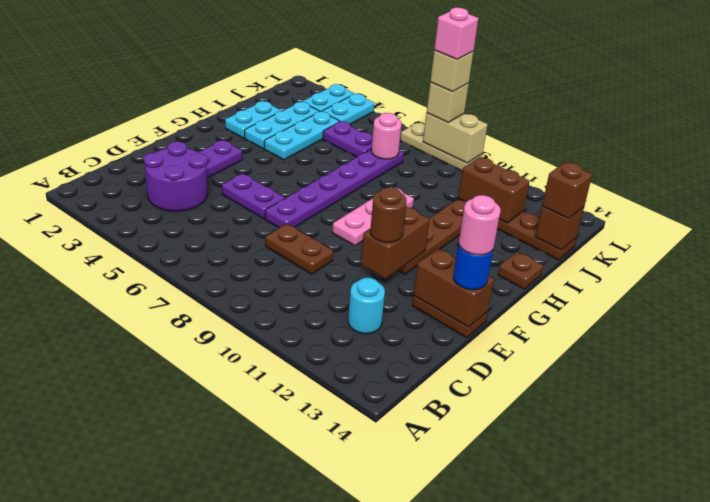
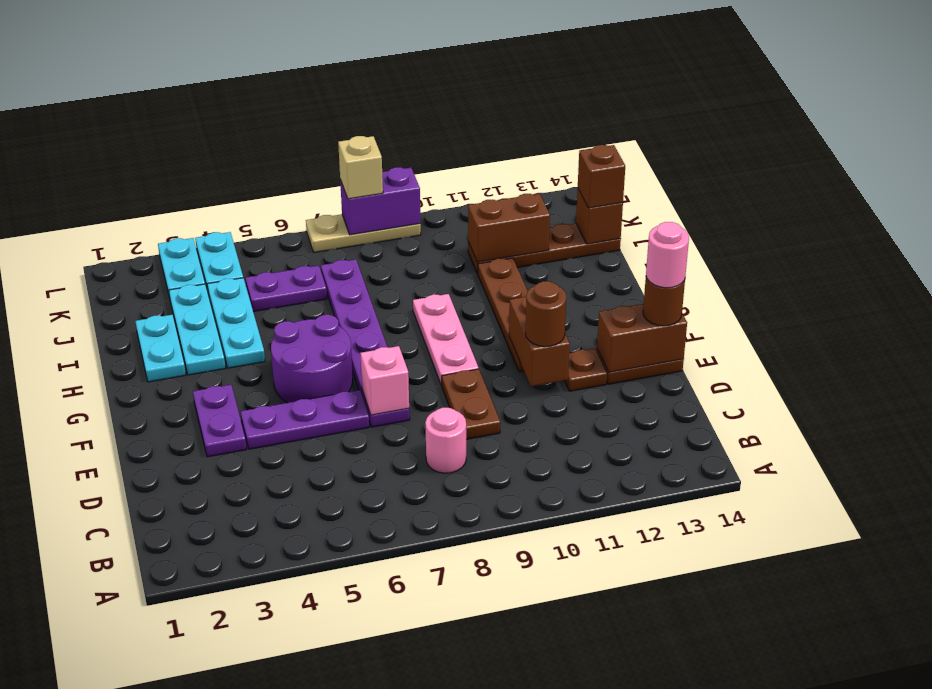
purple round brick C3:D4 level 1 -> purple round brick F5:G6 level 1
cyan round brick C12 level 1 -> none
brown plate D8:D9 level 1 -> brown plate D9:E9 level 1
purple plate E5:E6 level 1 -> purple plate E4:E6 level 1
blue round brick E14 level 3 -> brown round brick E14 level 3
brown plate H14 level 1 -> brown plate E12 level 1
pink round brick J7 level 2 -> pink round brick C8 level 1
tan brick L8:L9 level 2 -> purple brick L8:L9 level 2
tan brick L8 level 4 -> none
pink brick L8 level 5 -> pink brick E7 level 2

